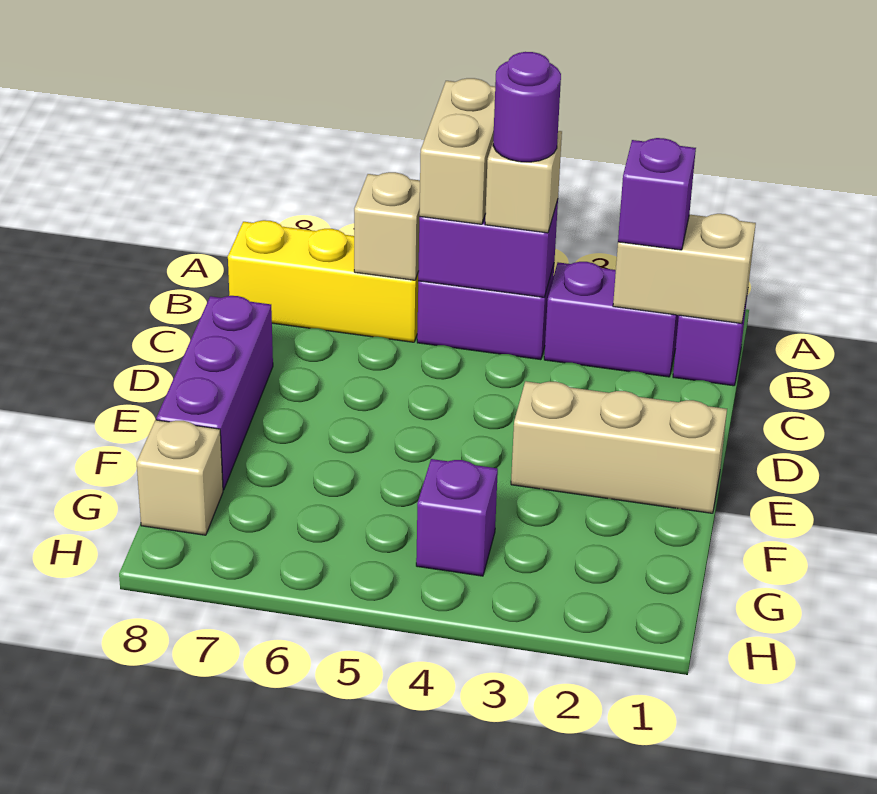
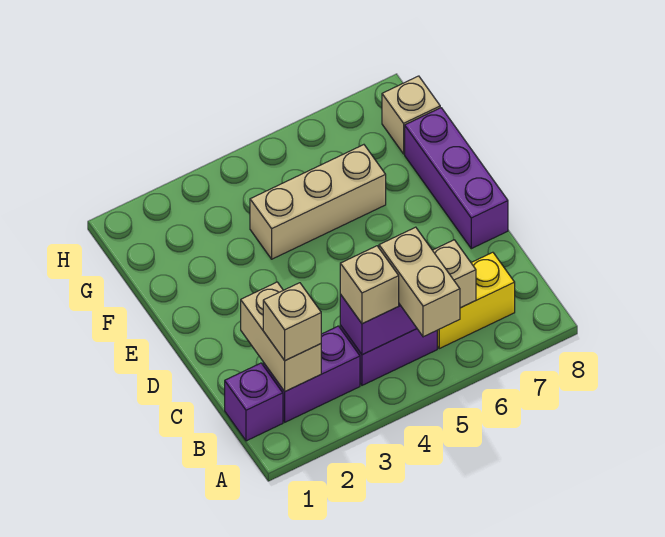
tan brick B1:B2 level 2 -> tan brick B2:C2 level 2
purple brick B2 level 3 -> tan brick B2 level 3
purple round brick B4 level 4 -> none
yellow brick B6:B8 level 1 -> yellow brick B6:B7 level 1
tan brick E1:E3 level 1 -> tan brick F4:F6 level 1
purple brick G4 level 1 -> none

